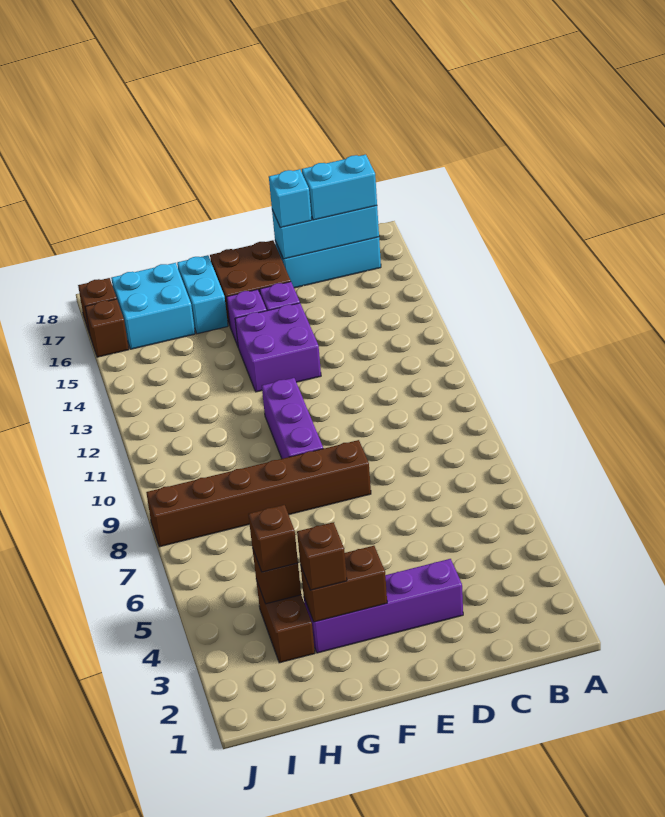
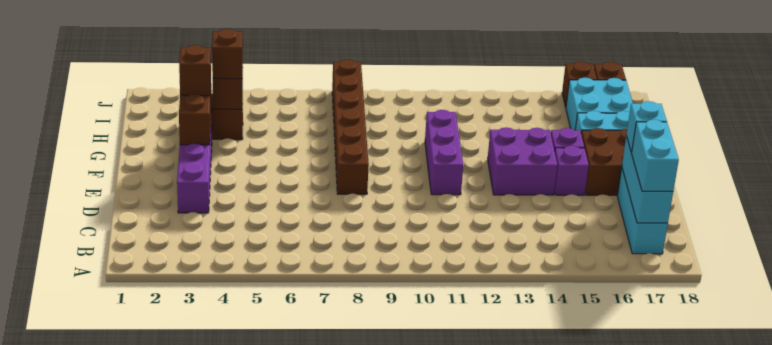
purple brick F9:F11 level 1 -> purple brick E11:G11 level 1

